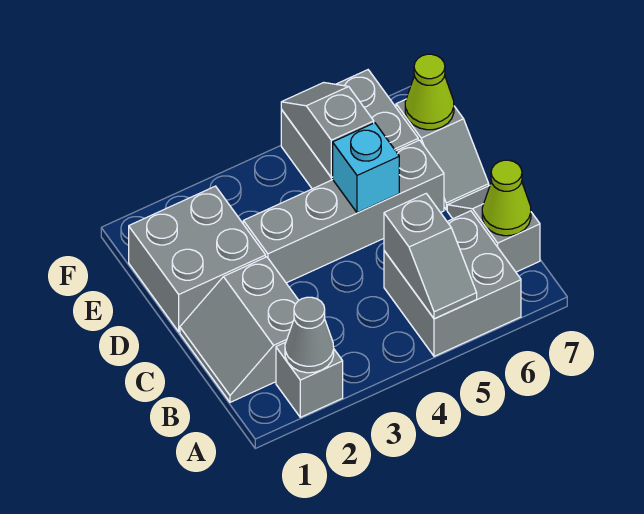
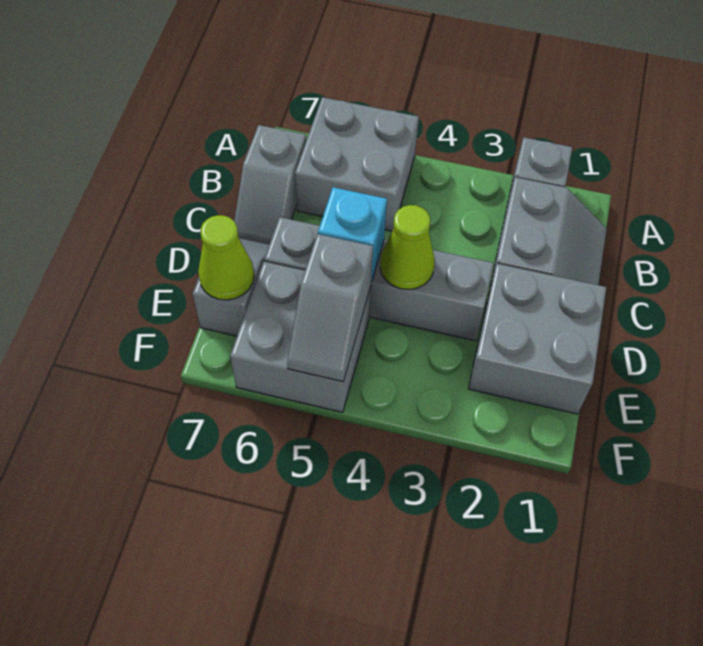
grey cone A2 level 2 -> none
grey slope A5:B5 level 2 top B -> none
lime cone B7 level 2 -> lime cone D4 level 2

